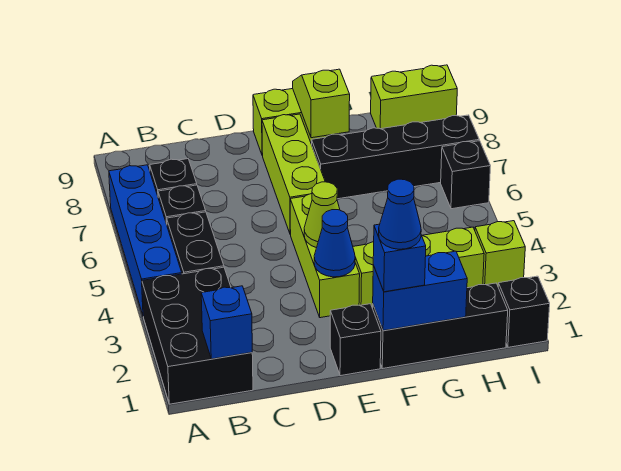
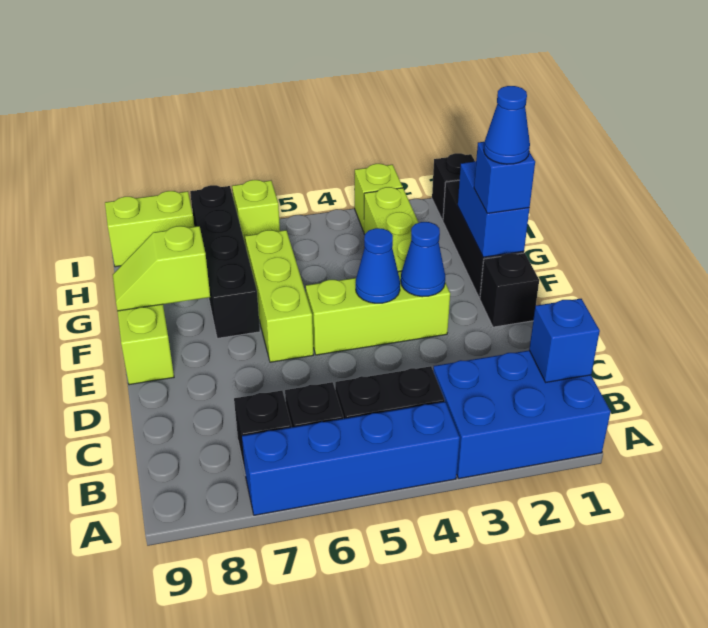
black brick A1:B3 level 1 -> blue brick A1:B3 level 1
lime cone E4 level 2 -> blue cone E4 level 2
lime brick E6:E8 level 1 -> lime brick E6:G6 level 1
lime brick H9:I9 level 1 -> lime brick I8:I9 level 1
black brick I6 level 1 -> lime brick I6 level 1

